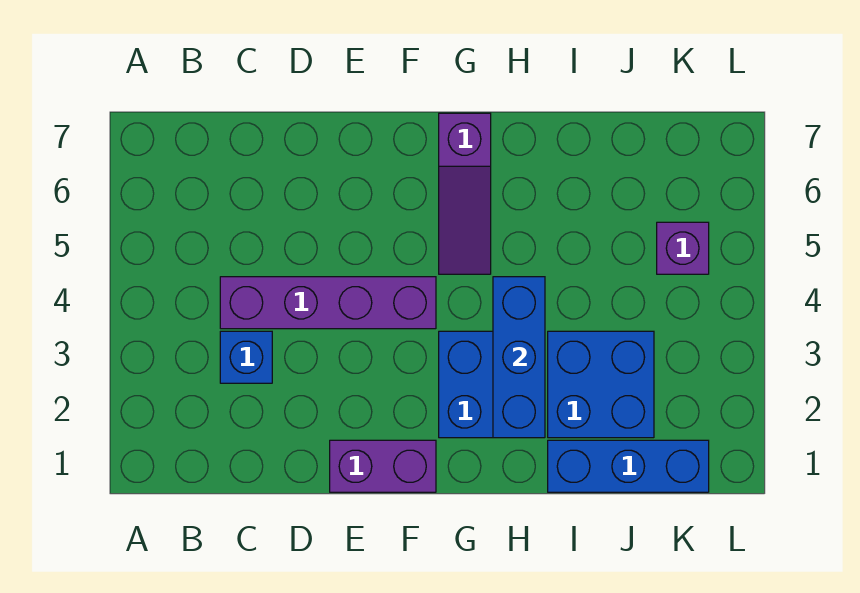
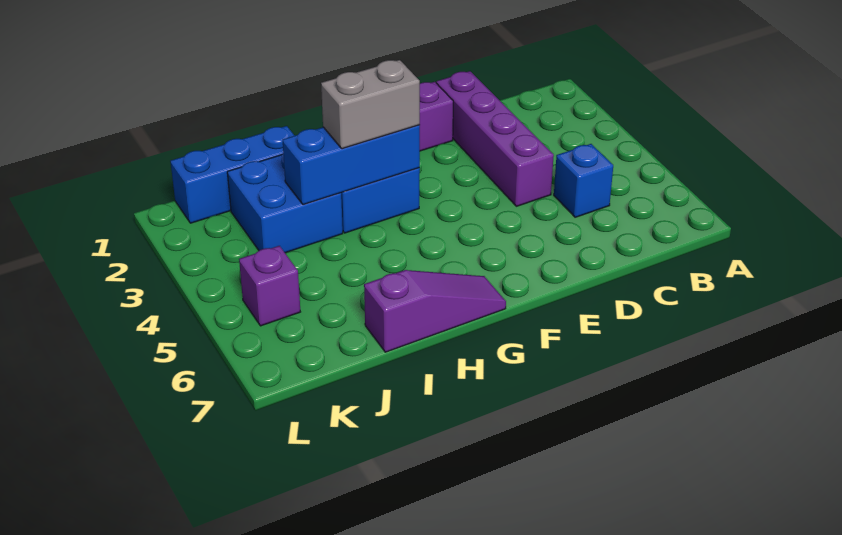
blue brick C3 level 1 -> blue brick C5 level 1
purple brick C4:F4 level 1 -> purple brick D1:D4 level 1
none -> grey brick G3:H3 level 3
purple slope G5:G7 level 1 top 7 -> purple slope G7:I7 level 1 top I
blue brick H2:H4 level 2 -> blue brick G3:I3 level 2

